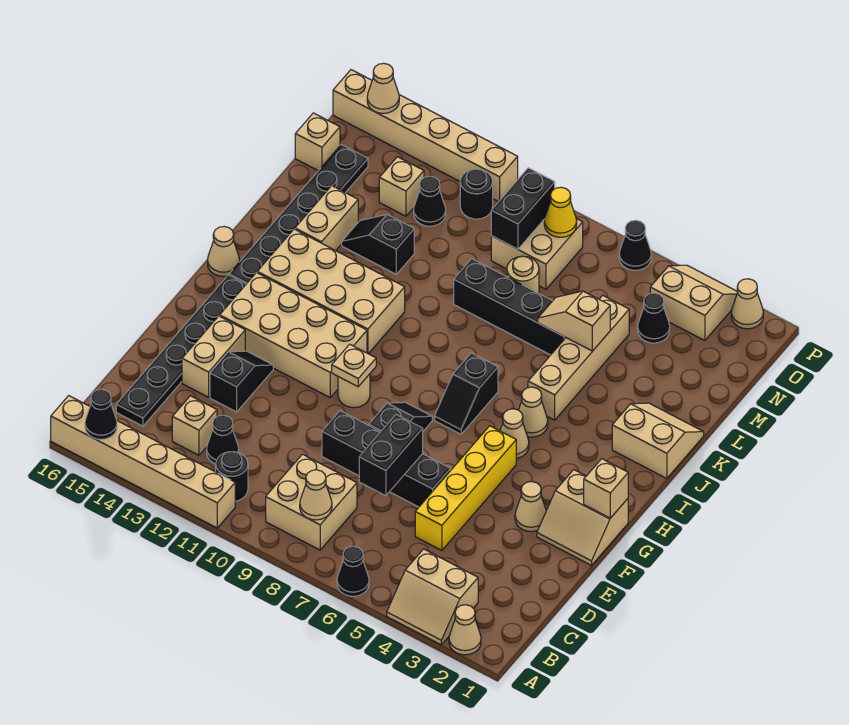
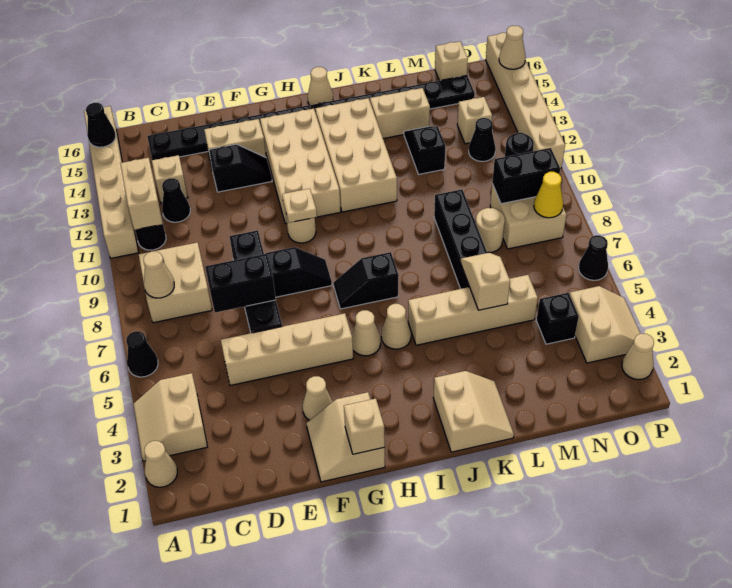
none -> tan brick B11:B12 level 2
yellow brick D5:G5 level 1 -> tan brick D5:G5 level 1
black cone N4 level 1 -> black brick N4 level 1

